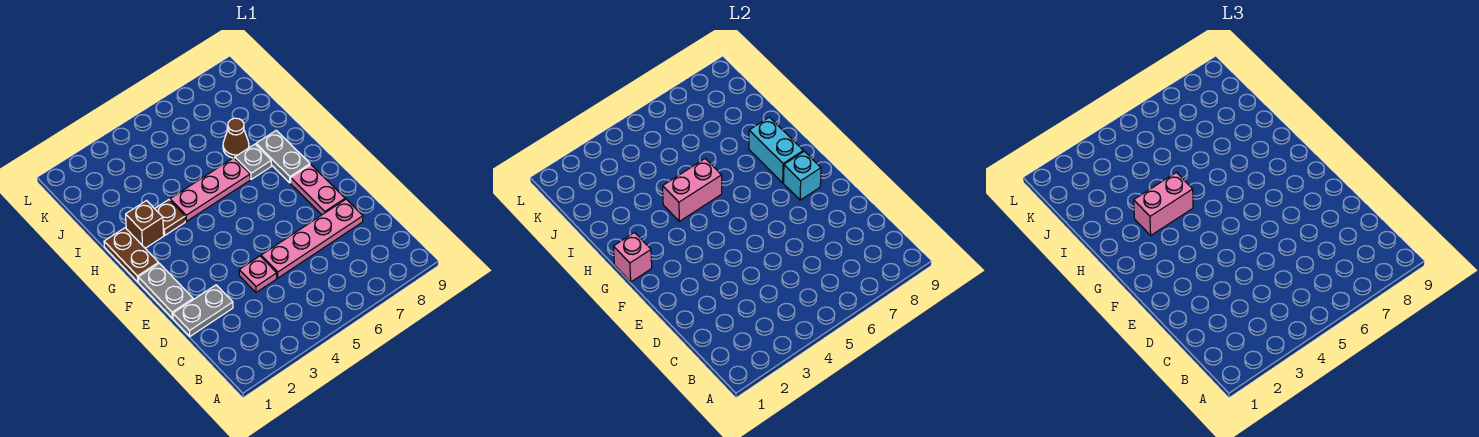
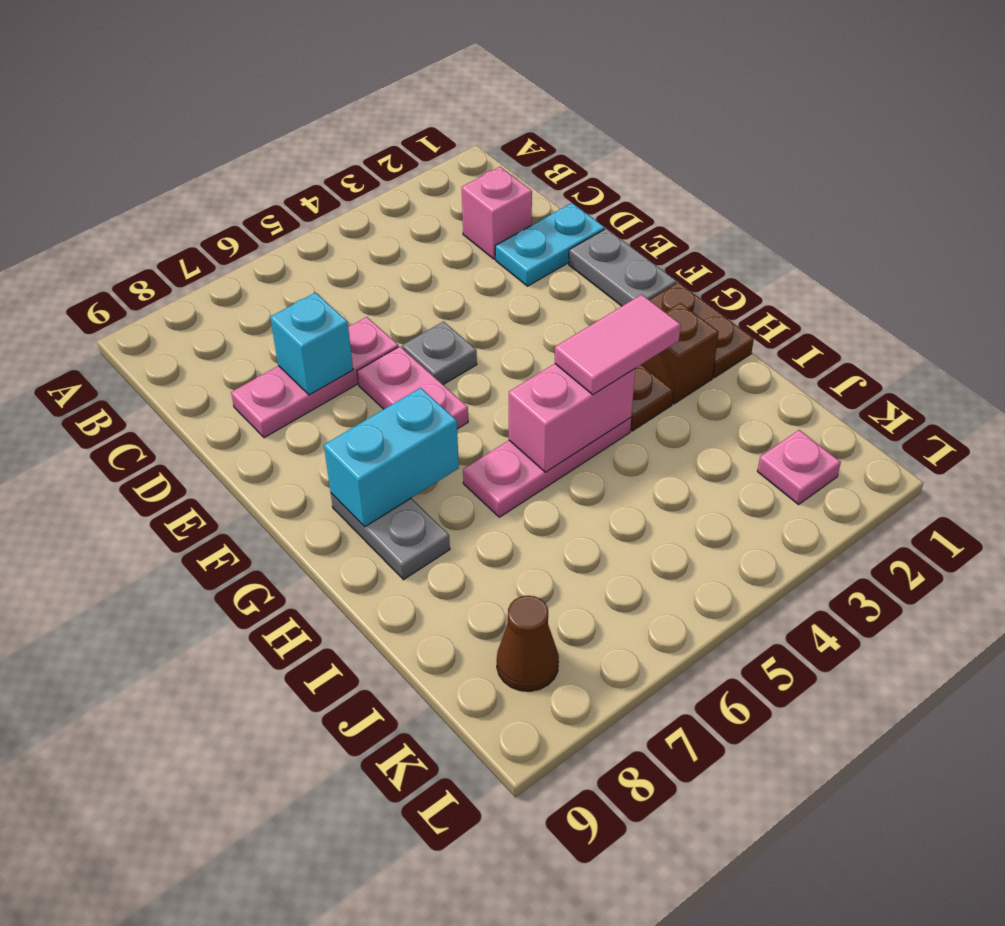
grey plate D1:D2 level 1 -> cyan plate D1:D2 level 1
pink plate D4 level 1 -> pink plate K2 level 1
pink plate D5:D8 level 1 -> pink plate D6:D8 level 1
pink plate E8:F8 level 1 -> pink plate E6:F6 level 1
cyan brick F8 level 2 -> cyan brick D7 level 2
pink brick G1 level 2 -> pink brick C2 level 1
cyan brick G8:H8 level 2 -> cyan brick G7:G8 level 2
pink brick H3:H4 level 3 -> pink tile H3:H4 level 3
grey plate H7 level 1 -> grey plate E5 level 1
brown cone I7 level 1 -> brown cone K8 level 1

